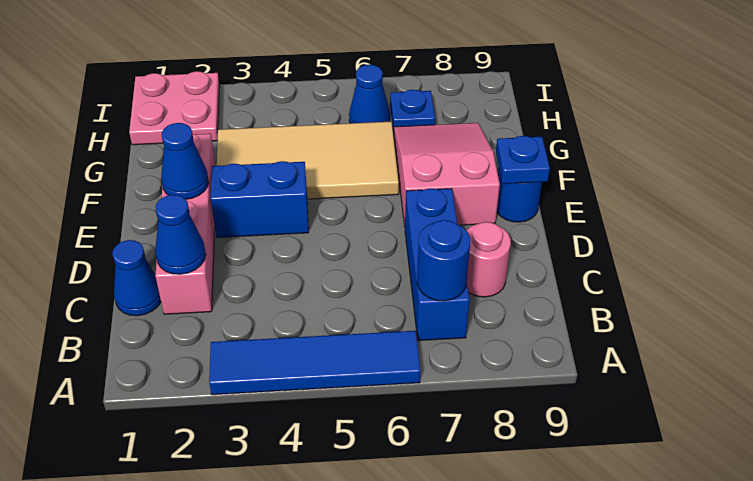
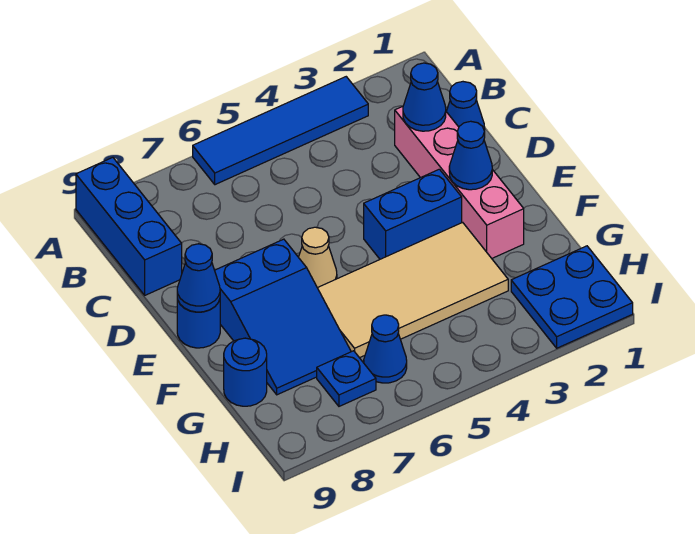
blue brick B7:D7 level 1 -> blue brick A9:C9 level 1
blue round brick B7 level 2 -> blue round brick G9 level 1
pink round brick C8 level 1 -> none
none -> tan cone E6 level 1
pink slope E7:G8 level 1 top E -> blue slope E7:G8 level 1 top E
blue plate E9 level 2 -> blue cone E9 level 2
pink plate H1:I2 level 1 -> blue plate H1:I2 level 1

